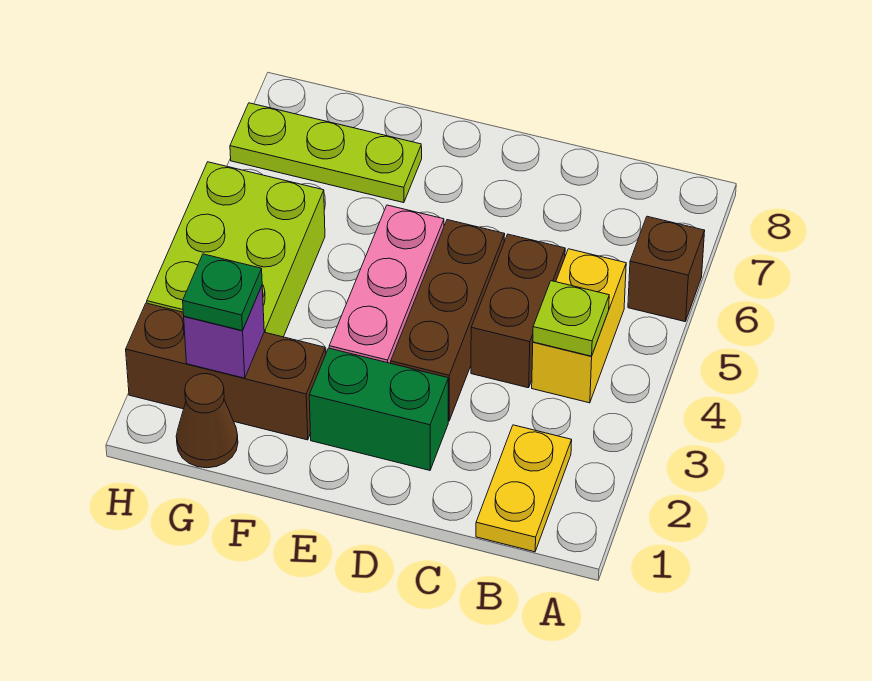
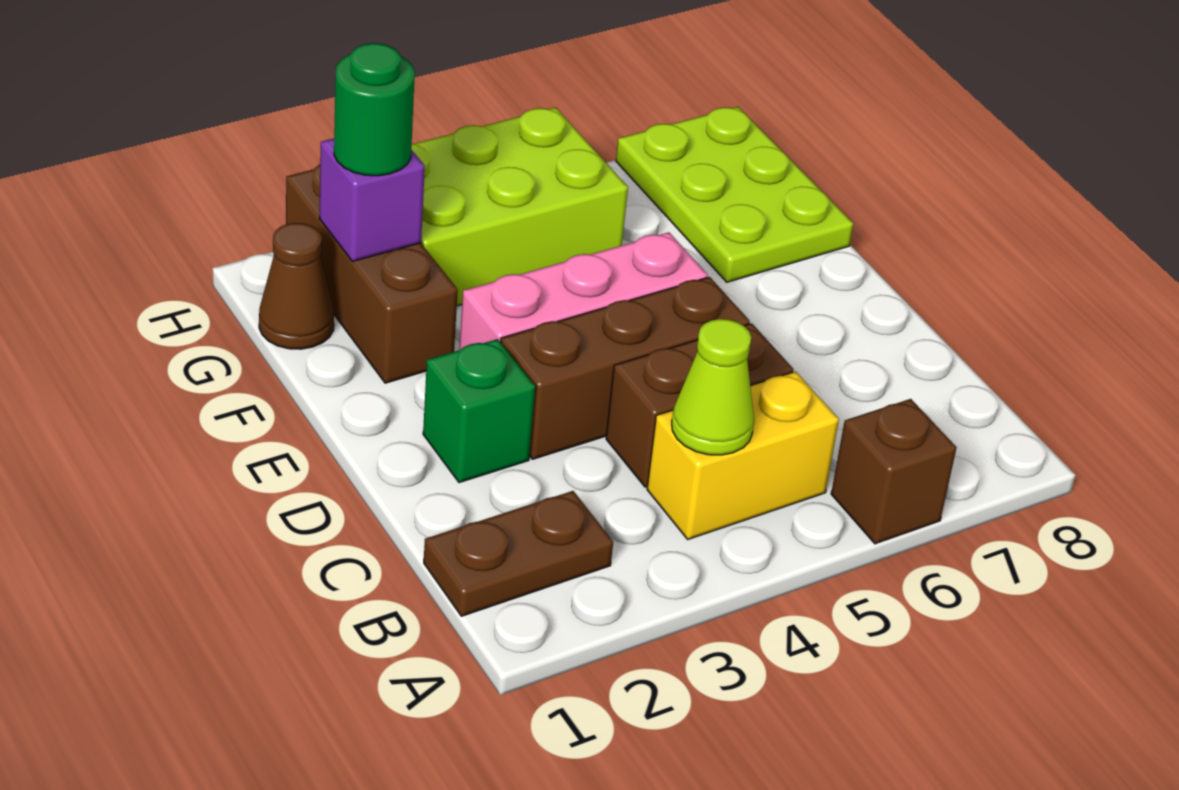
yellow plate B1:B2 level 1 -> brown plate B1:B2 level 1
lime plate B4 level 2 -> lime cone B4 level 2
green brick D2:E2 level 1 -> green brick D2 level 1
lime plate F7:H7 level 1 -> lime plate F7:H8 level 1
green plate G2 level 3 -> green round brick G2 level 3

